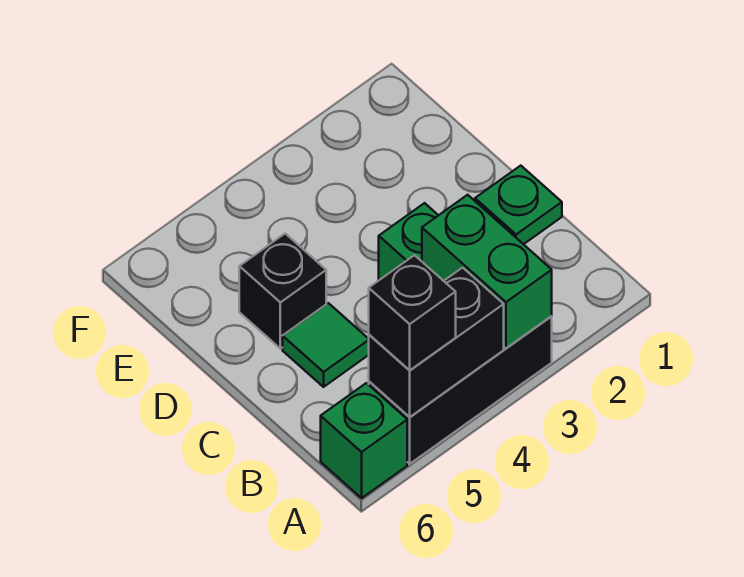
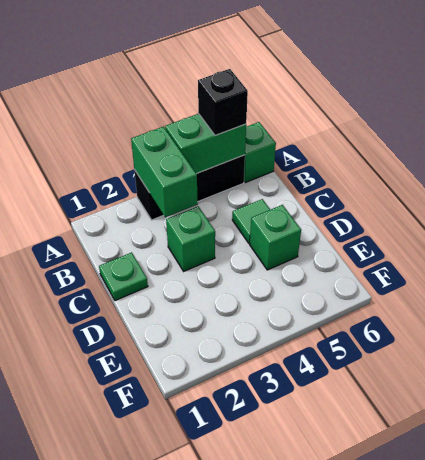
black brick A4:A5 level 2 -> green brick A4:A5 level 2
black brick D5 level 1 -> green brick D5 level 1

